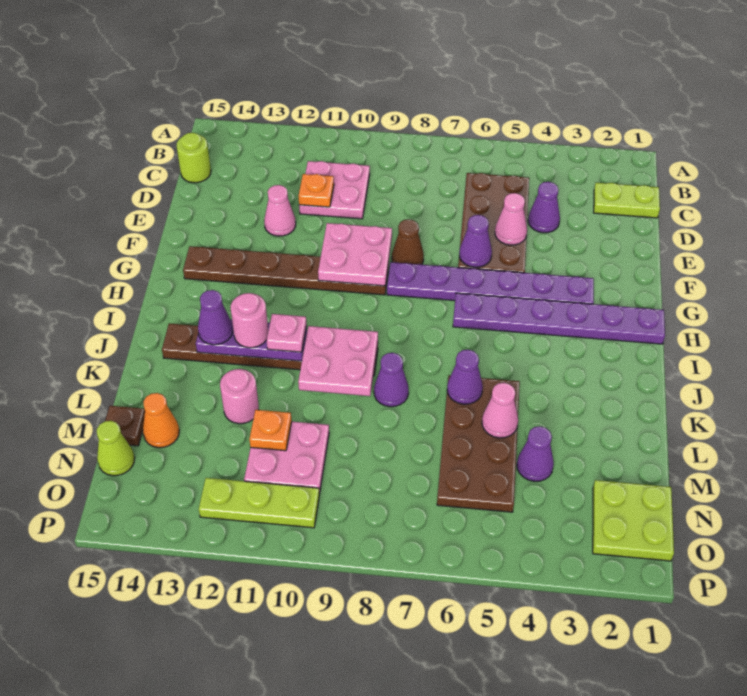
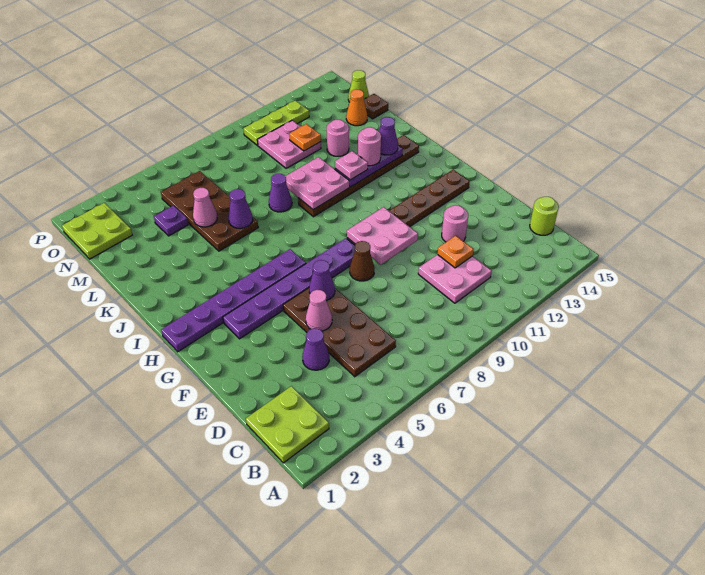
lime plate C1:C2 level 1 -> lime plate B1:C2 level 1
pink cone E12 level 1 -> pink round brick E12 level 1
purple cone M4 level 1 -> purple plate M4 level 1

